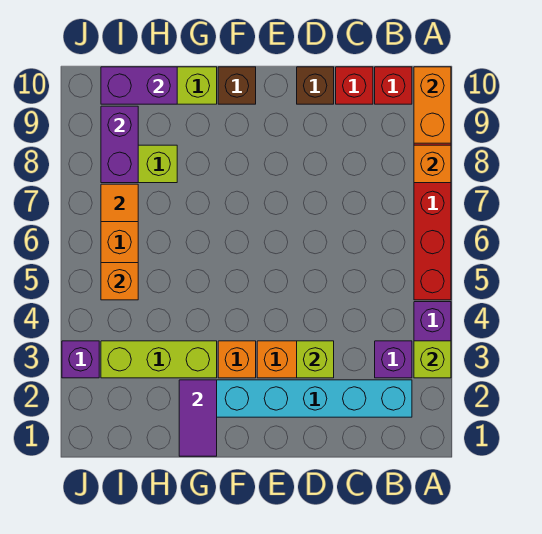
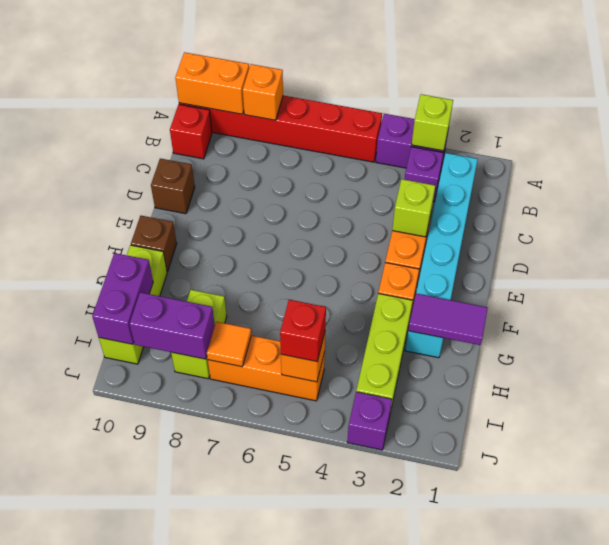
red brick C10 level 1 -> red brick I5 level 3

